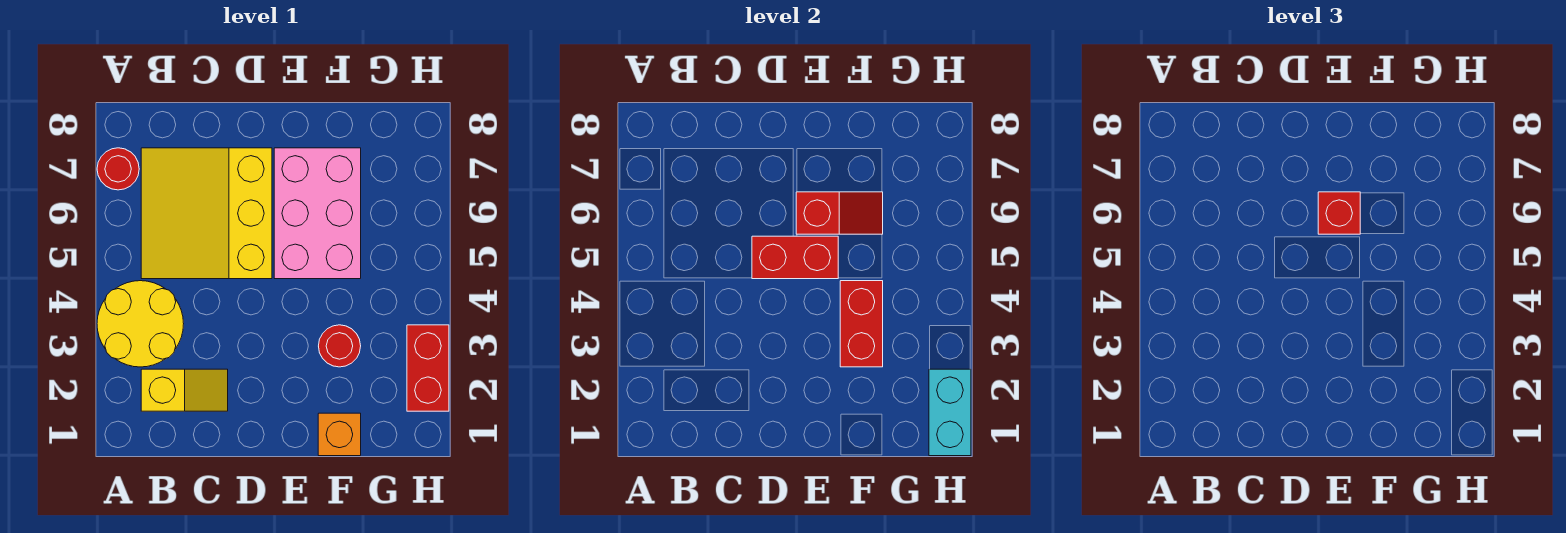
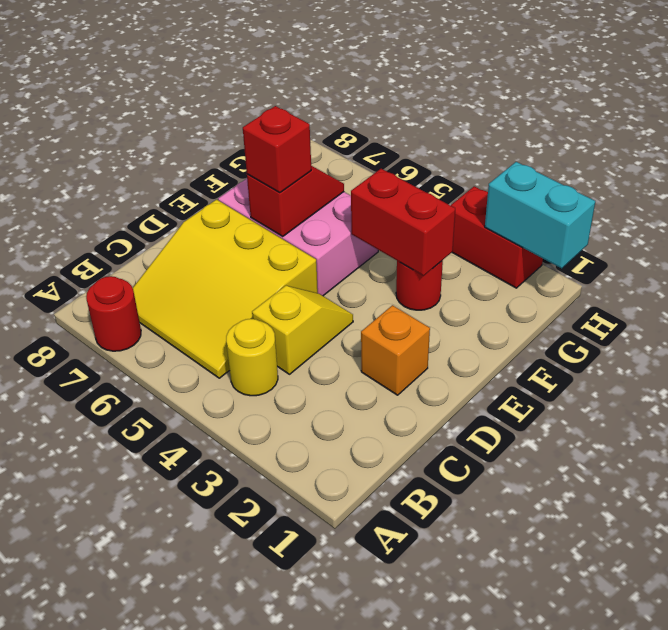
yellow round brick A3:B4 level 1 -> yellow round brick B4 level 1
yellow slope B2:C2 level 1 top B -> yellow slope C4:D4 level 1 top C
red brick D5:E5 level 2 -> none
orange brick F1 level 1 -> orange brick D2 level 1

